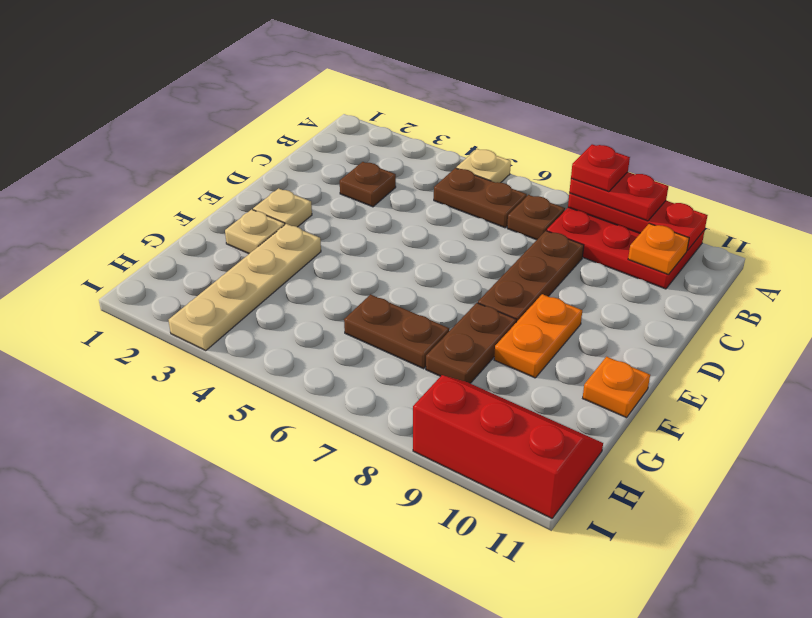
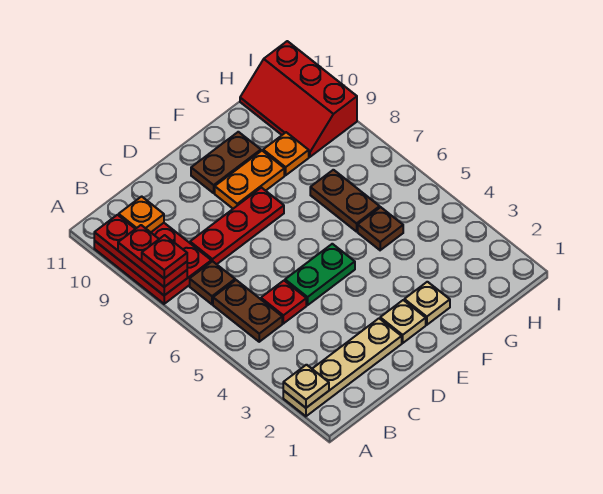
tan plate A5 level 1 -> tan plate A2 level 2
brown plate C3 level 1 -> brown plate G5 level 1
none -> red plate C5 level 1
brown plate C8:E8 level 1 -> red plate C8:E8 level 1
none -> green plate D5:E5 level 1
tan plate F3:I3 level 1 -> tan plate A2:D2 level 1
brown plate F8:G8 level 1 -> brown plate E10:F10 level 1
orange plate F11 level 1 -> orange plate G9 level 1

